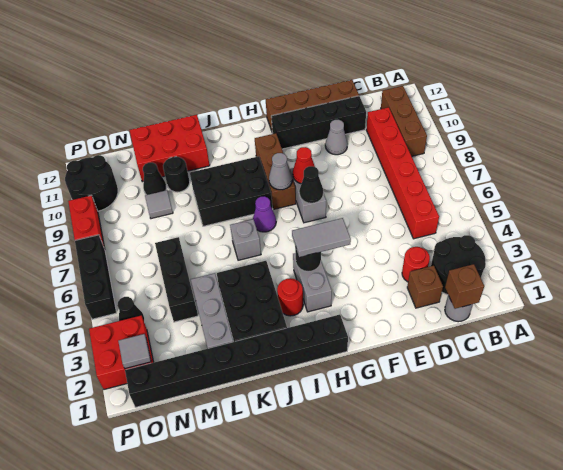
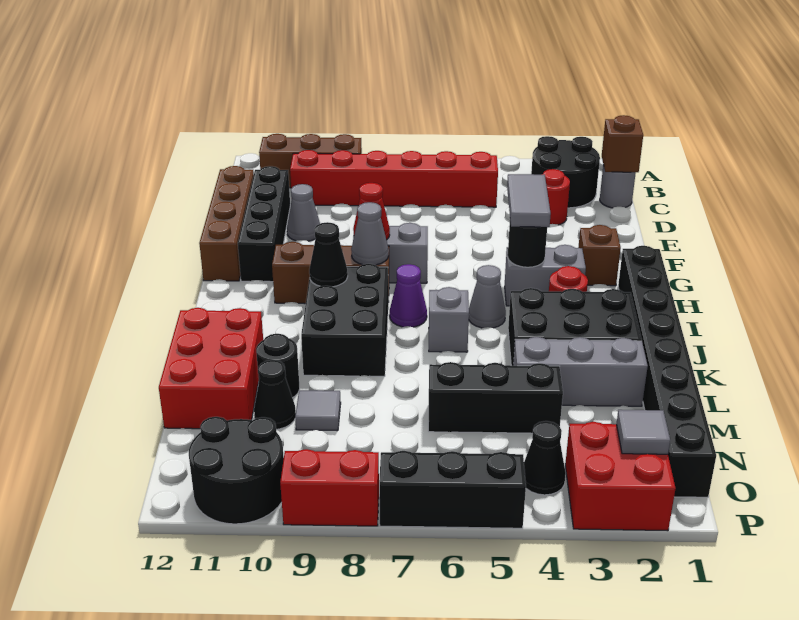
brown brick D2 level 1 -> brown brick G2 level 1
black cone G7 level 2 -> black cone I9 level 2
none -> grey cone I5 level 1

